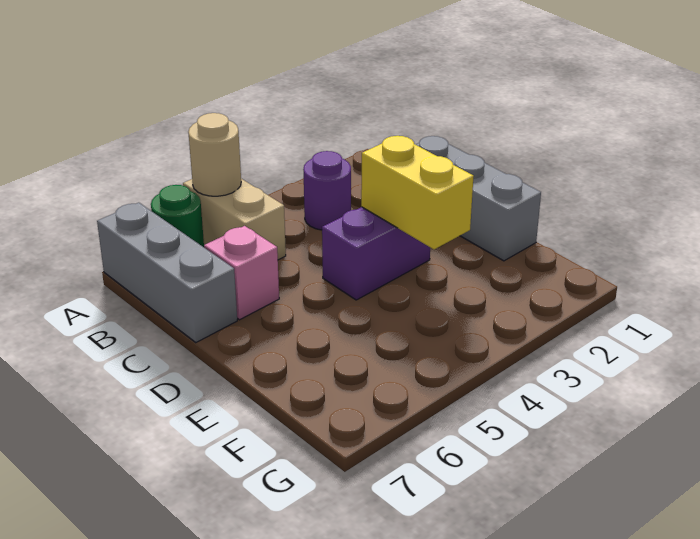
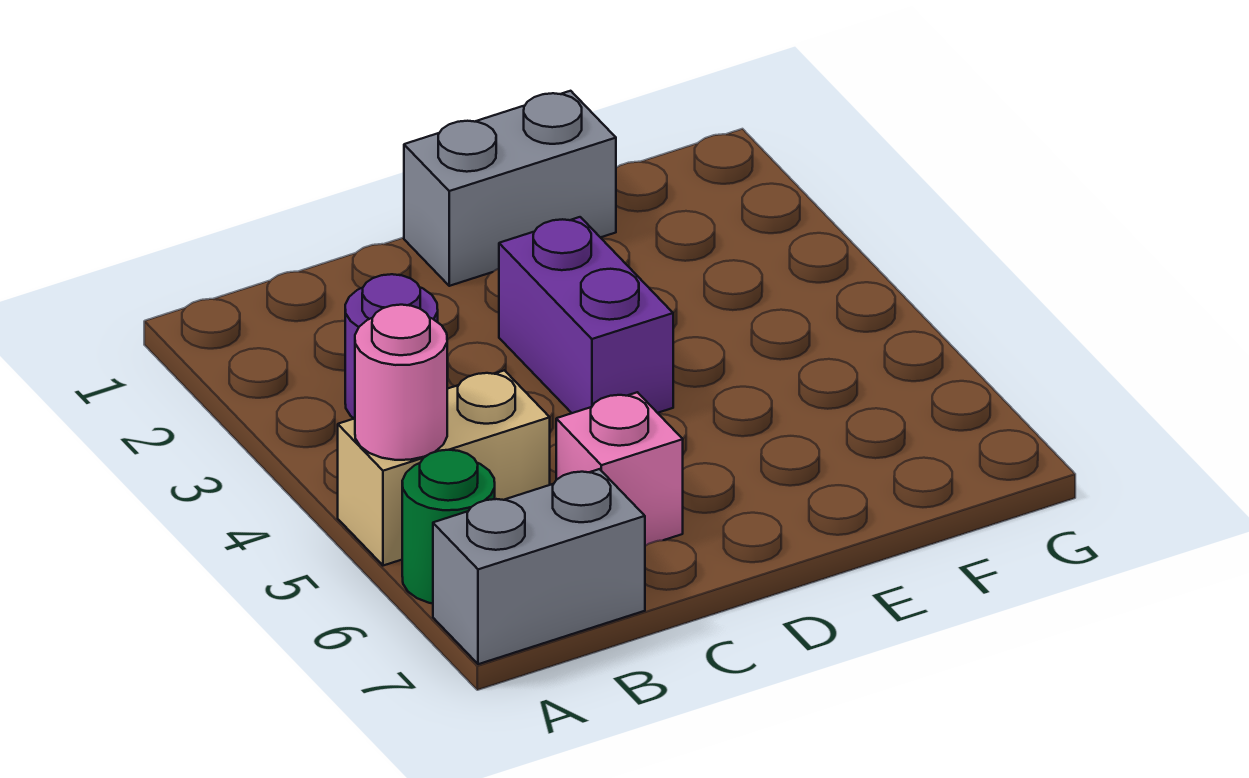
tan round brick A5 level 2 -> pink round brick A5 level 2
grey brick A7:C7 level 1 -> grey brick A7:B7 level 1
grey brick C1:E1 level 1 -> grey brick D1:E1 level 1
yellow brick D3:E3 level 2 -> none

